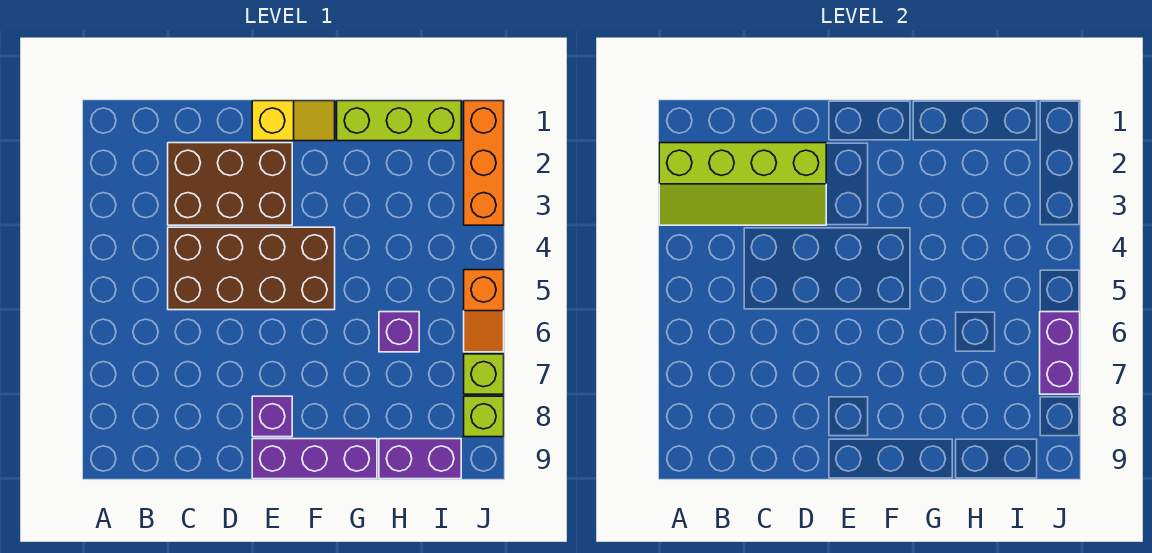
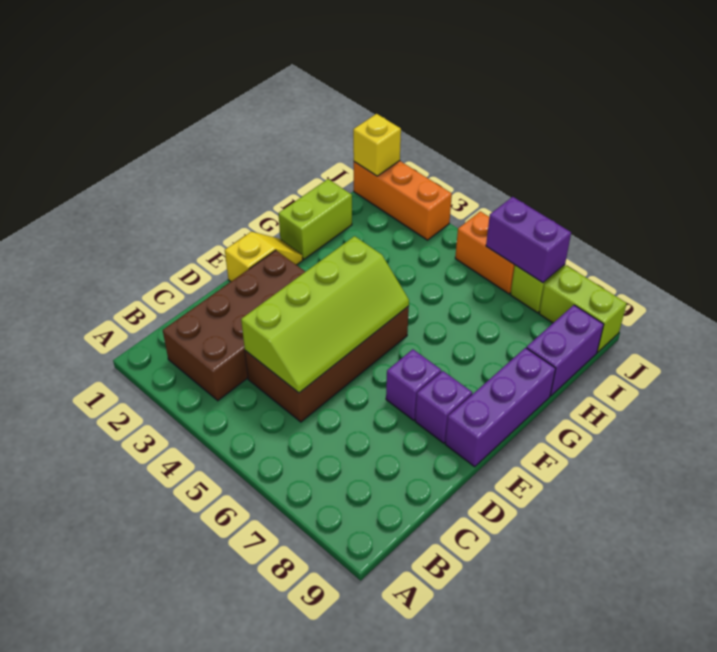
lime slope A2:D3 level 2 top 2 -> lime slope C4:F5 level 2 top 4
brown brick C2:E3 level 1 -> brown brick B2:E3 level 1
lime brick G1:I1 level 1 -> lime brick G1:H1 level 1
purple brick H6 level 1 -> purple brick E7 level 1
none -> yellow brick J1 level 2
orange slope J5:J6 level 1 top 5 -> orange brick J5:J6 level 1
lime brick J8 level 1 -> lime brick J8:J9 level 1

